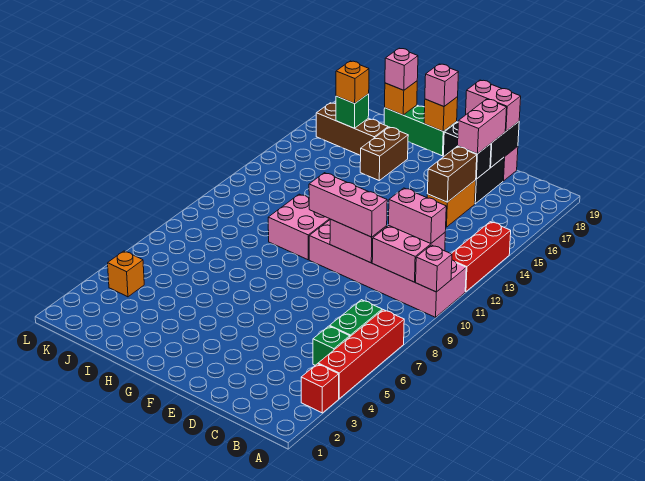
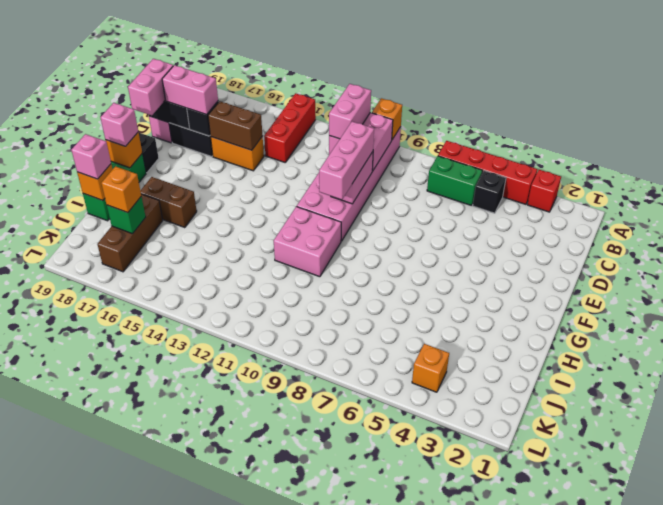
pink brick A10 level 2 -> orange brick A10 level 2
red brick A12:A14 level 1 -> red brick A14:C14 level 1
green brick B5 level 1 -> black brick B5 level 1

